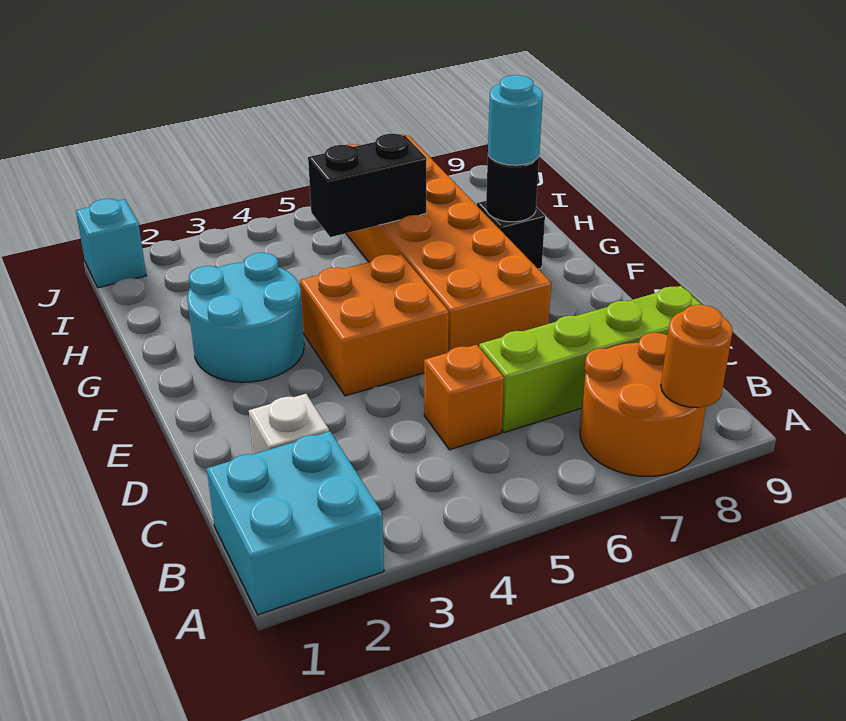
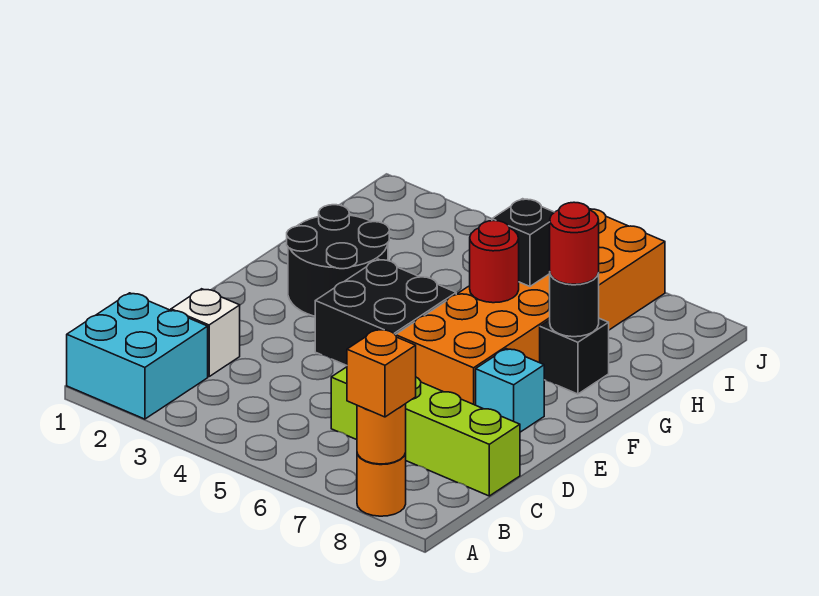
orange round brick A7:B8 level 1 -> orange round brick A8 level 1
orange brick C5 level 1 -> orange brick A8 level 3
orange brick E4:F5 level 1 -> black brick E4:F5 level 1
cyan round brick F2:G3 level 1 -> black round brick F2:G3 level 1
none -> red round brick G6 level 2
cyan round brick G8 level 3 -> red round brick G8 level 3
black brick H5:H6 level 2 -> black brick H6 level 2
cyan brick J1 level 1 -> cyan brick E8 level 1

